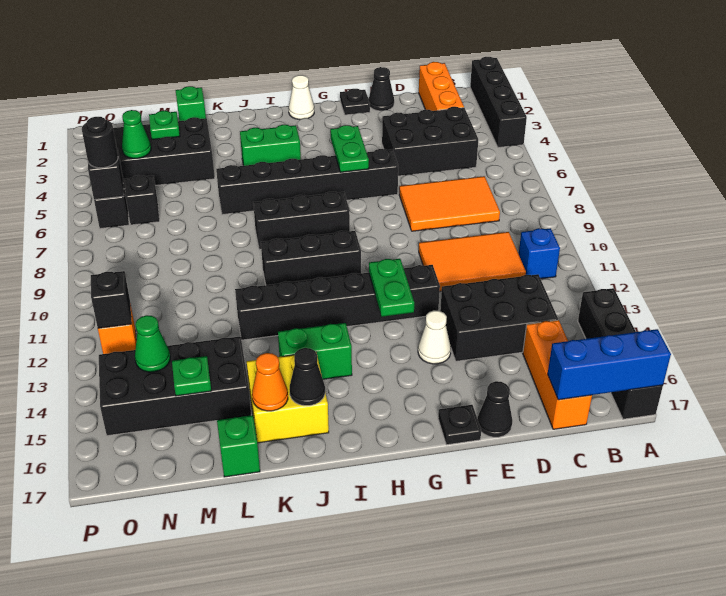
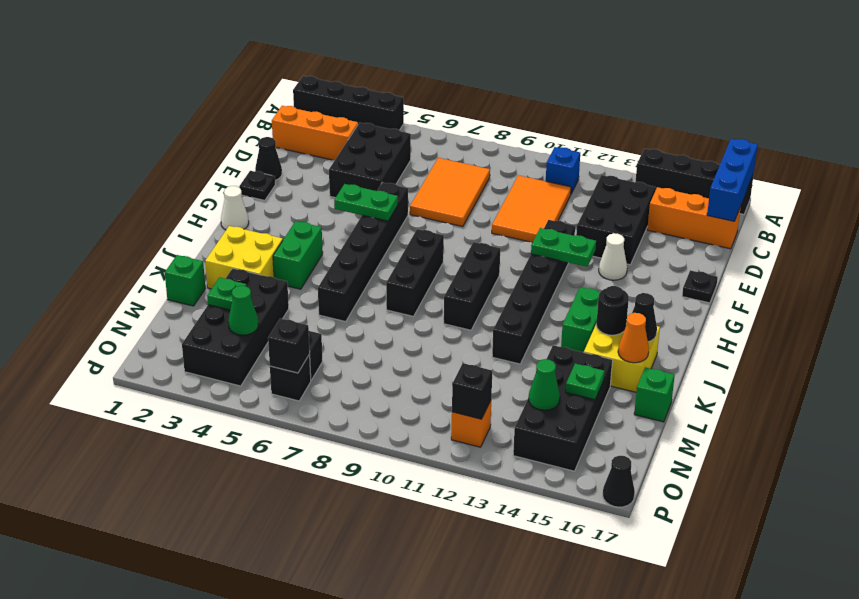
black cone E17 level 1 -> black cone P17 level 1
none -> yellow brick J2:K3 level 1
black round brick O6 level 3 -> black round brick J15 level 2

